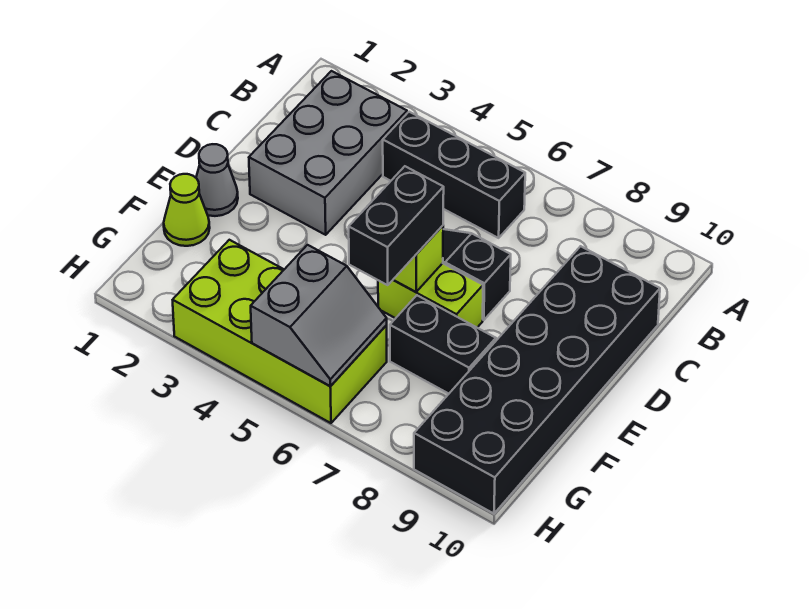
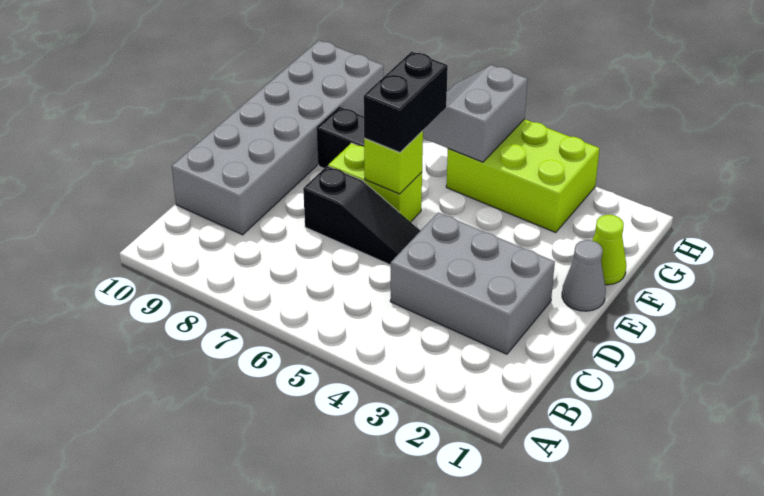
grey brick B2:D3 level 1 -> grey brick C2:D4 level 1
black brick B4:B6 level 1 -> none
black brick C9:H10 level 1 -> grey brick C9:H10 level 1
lime brick G3:H6 level 1 -> lime brick G3:H5 level 1

